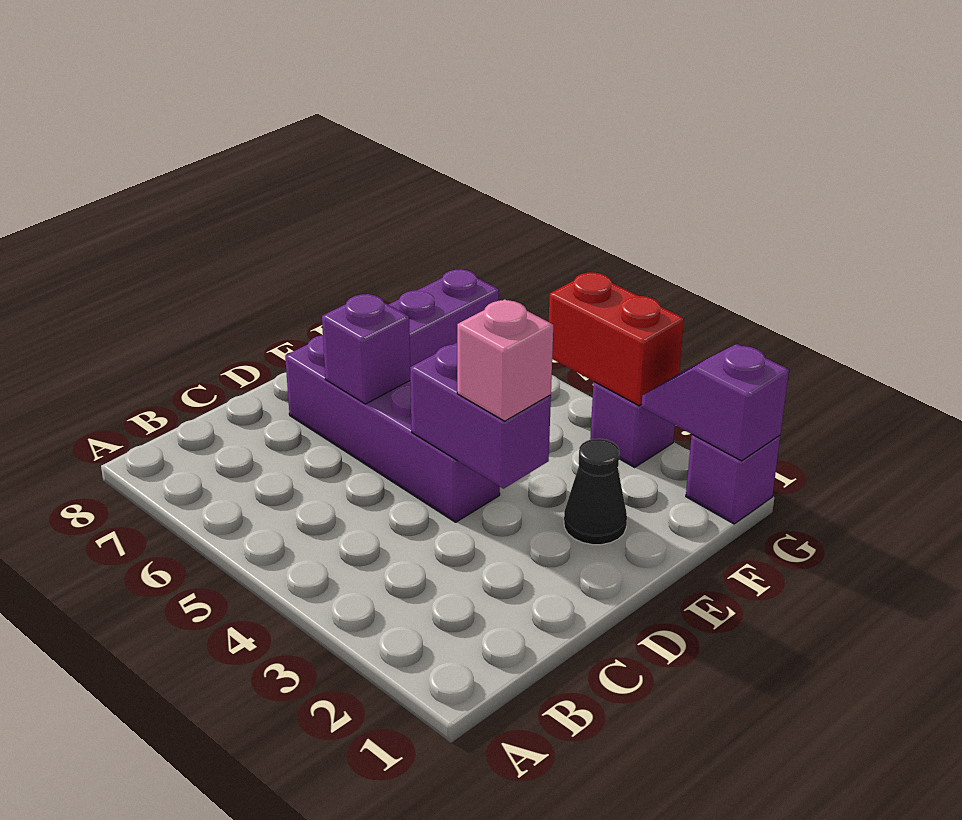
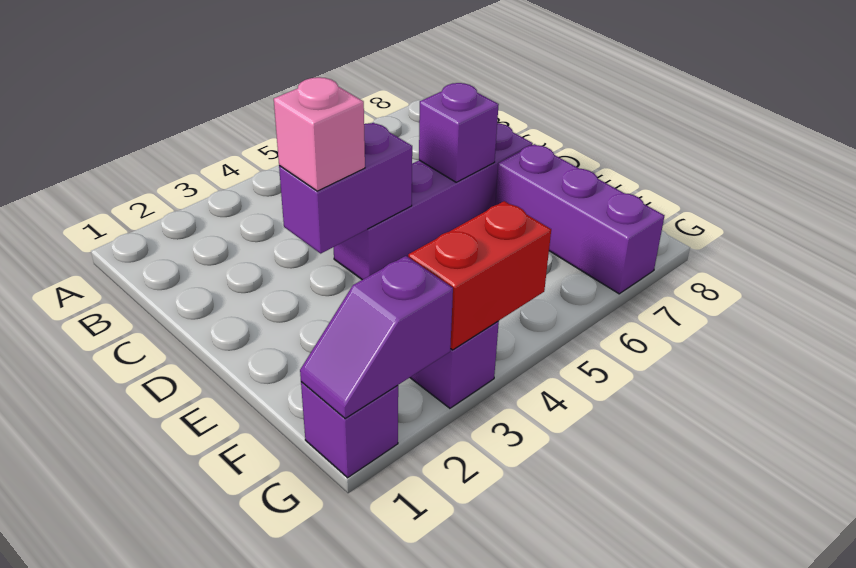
black cone E2 level 1 -> none
purple slope G1:G2 level 2 top 1 -> purple slope G1:G2 level 2 top 2

